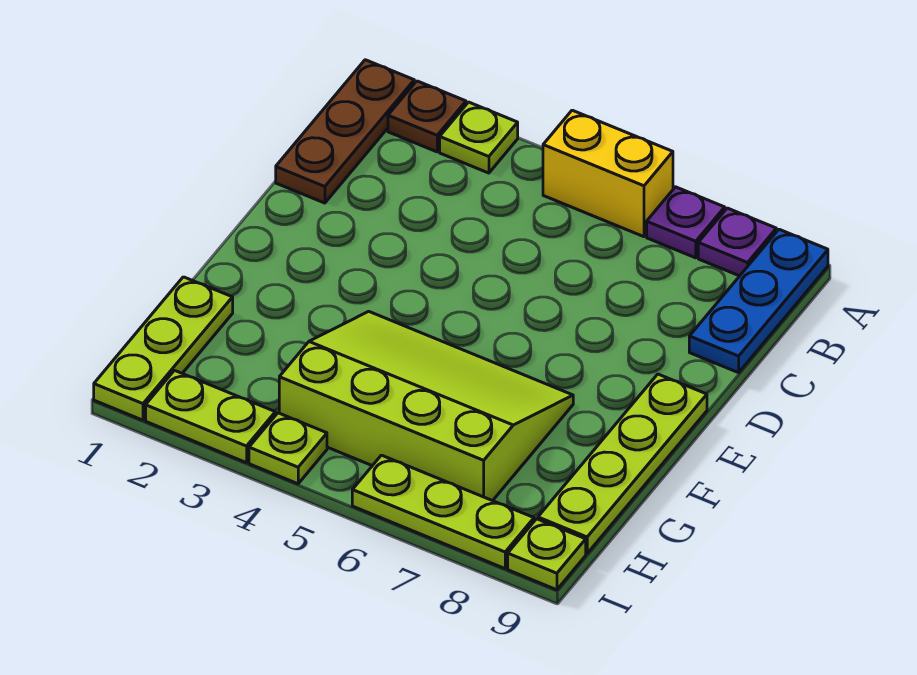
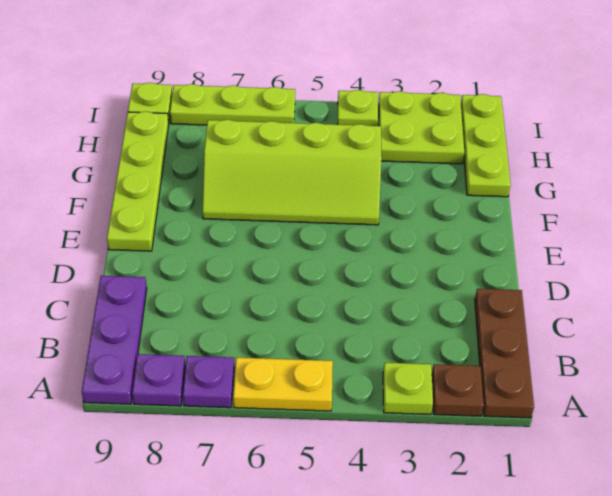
yellow brick A5:A6 level 1 -> yellow plate A5:A6 level 1
blue plate A9:C9 level 1 -> purple plate A9:C9 level 1
lime slope F4:H7 level 1 top H -> lime slope F4:G7 level 1 top G
lime plate I2:I3 level 1 -> lime plate H2:I3 level 1

